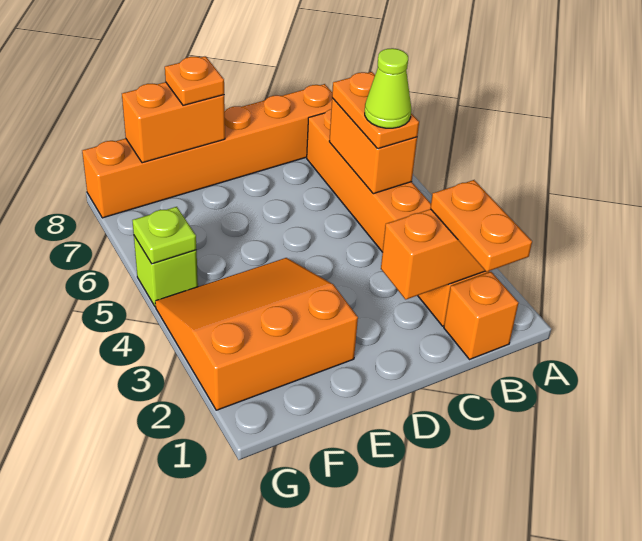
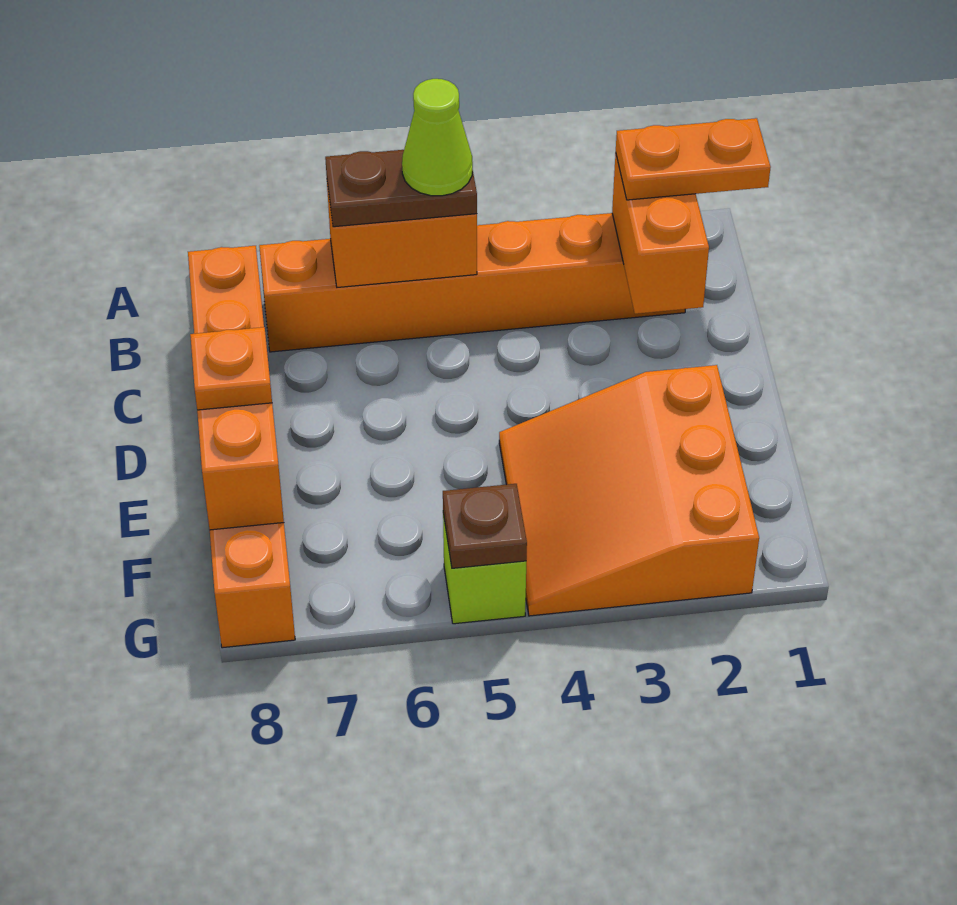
orange brick B1 level 1 -> none
orange plate B5:B6 level 3 -> brown plate B5:B6 level 3
lime plate G5 level 2 -> brown plate G5 level 2

